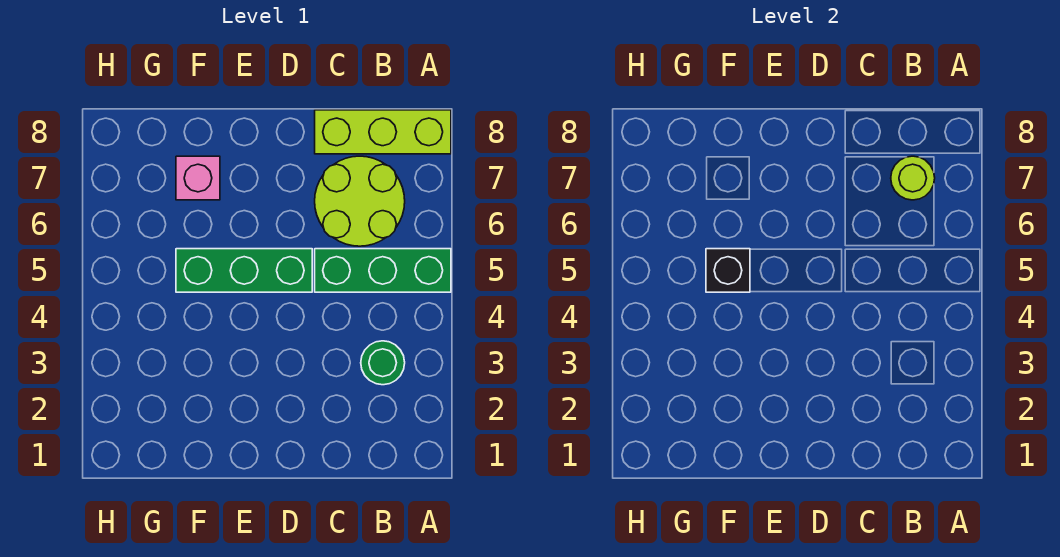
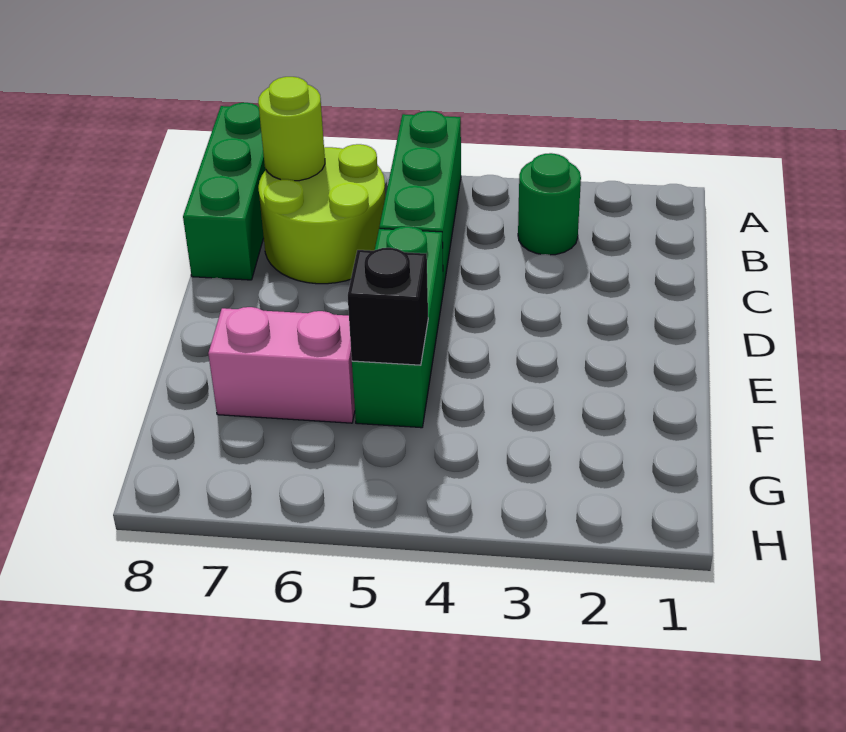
lime brick A8:C8 level 1 -> green brick A8:C8 level 1
pink brick F7 level 1 -> pink brick F6:F7 level 1

